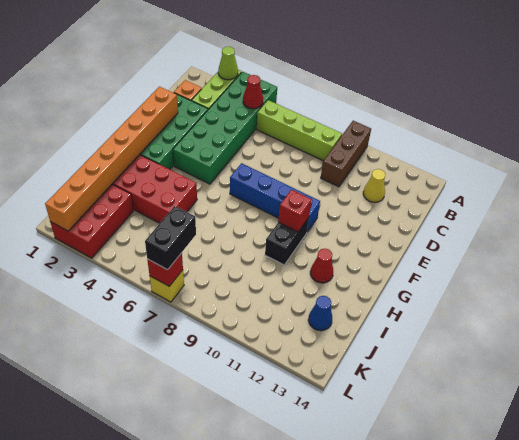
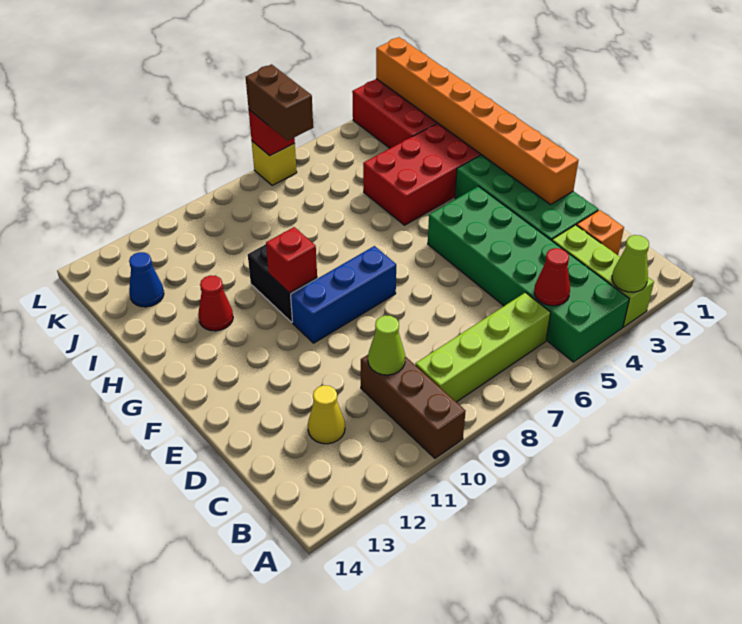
none -> lime cone C10 level 2
blue brick F7:F10 level 1 -> blue brick F8:F10 level 1
black brick K7:L7 level 3 -> brown brick K7:L7 level 3

